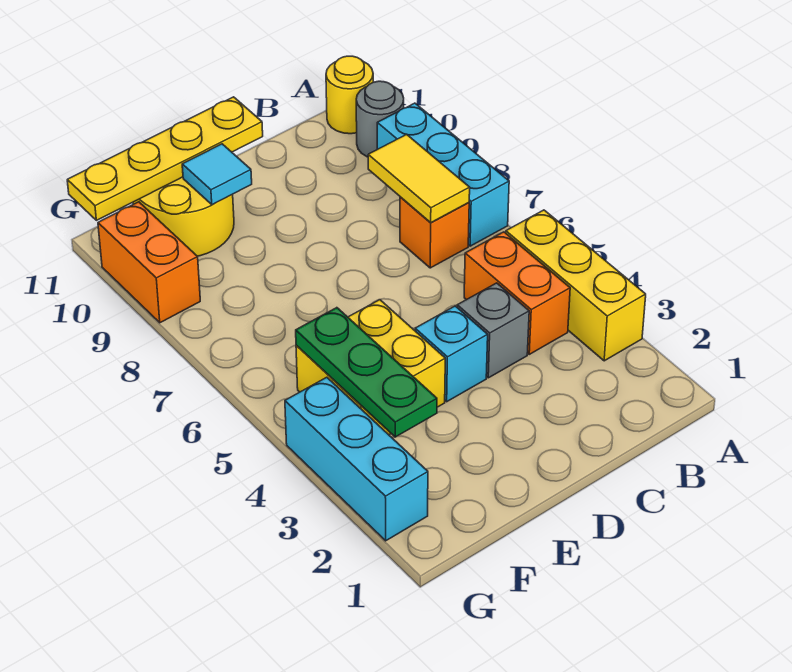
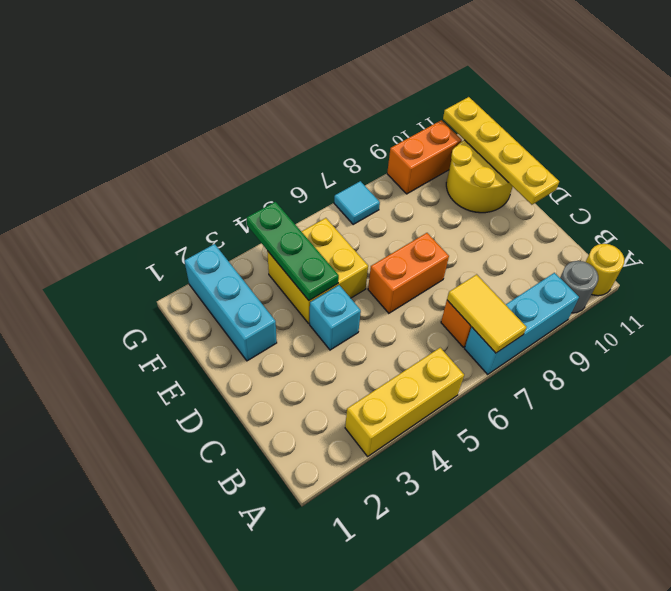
orange brick B4:B5 level 1 -> orange brick D6:D7 level 1
yellow tile B7:B8 level 2 -> yellow tile A7:B7 level 2
grey brick C4 level 1 -> none
cyan tile E10 level 2 -> cyan tile G7 level 1
green plate F3:F5 level 2 -> green plate E4:G4 level 2
cyan brick G2:G4 level 1 -> cyan brick E2:G2 level 1

